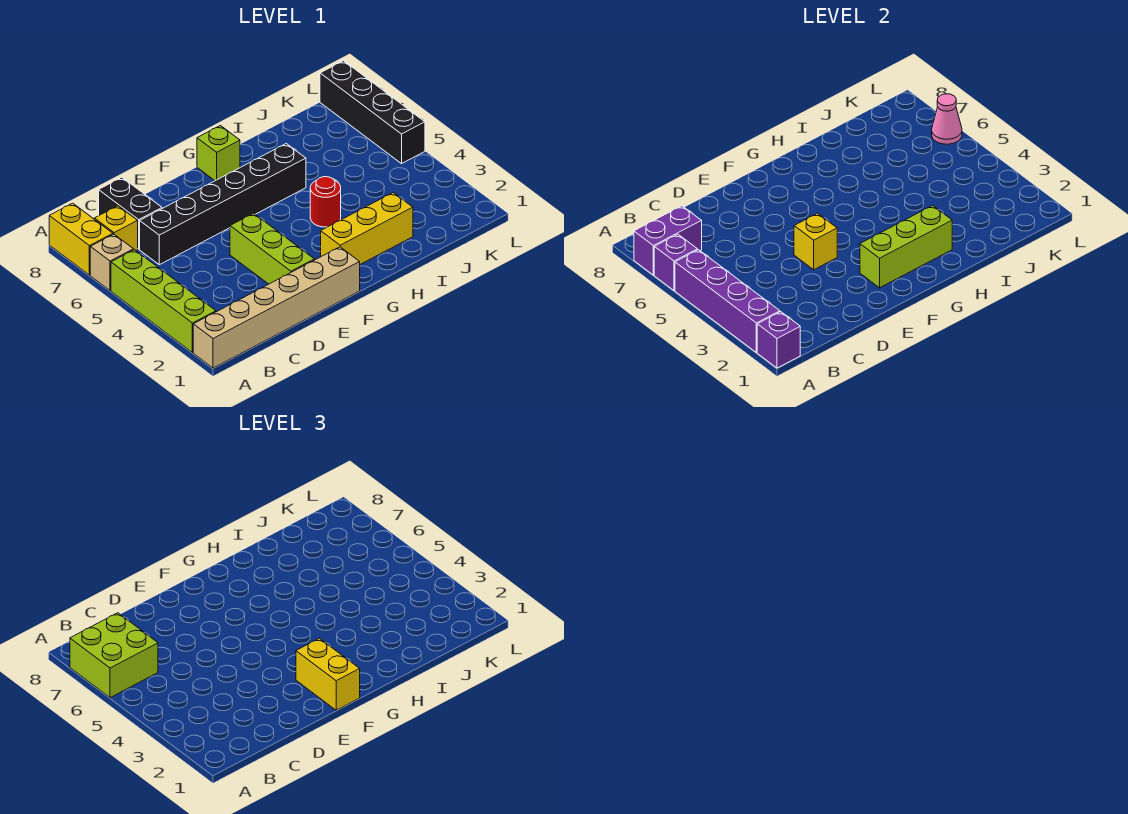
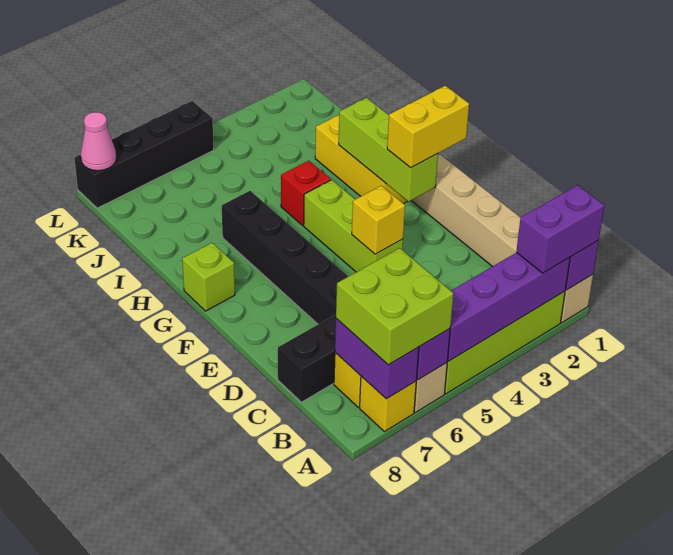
none -> purple brick A1:A2 level 3
yellow brick A7:A8 level 1 -> yellow brick A7 level 1
lime brick E2:E4 level 1 -> lime brick E4:G4 level 1
red round brick H4 level 1 -> red brick H4 level 1
pink cone L6 level 2 -> pink cone L8 level 2

